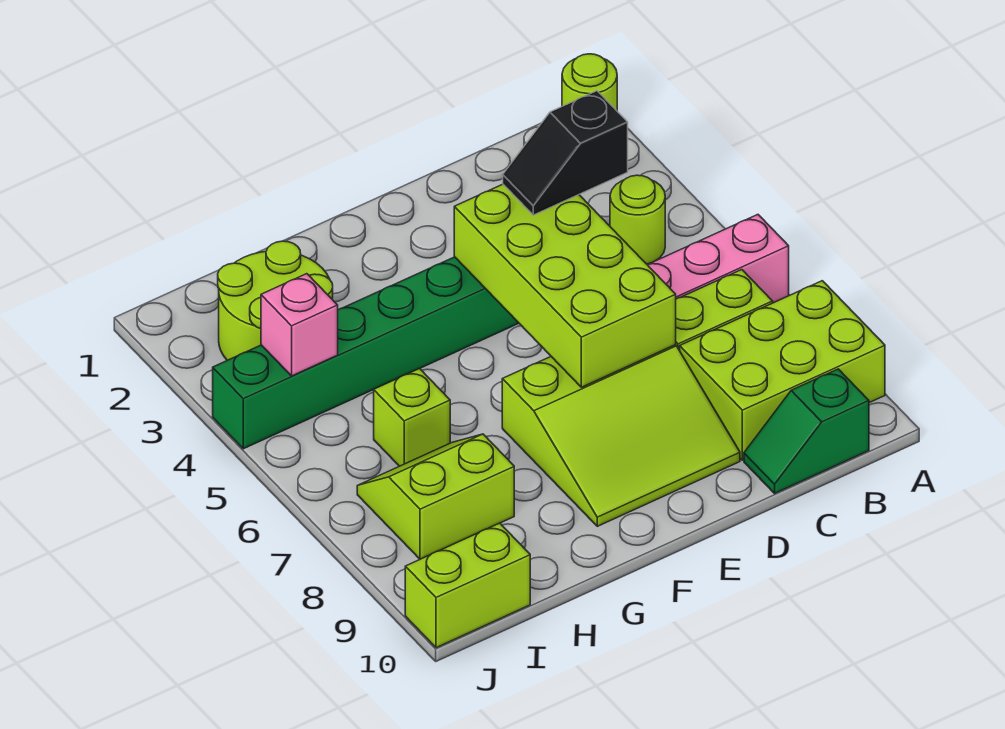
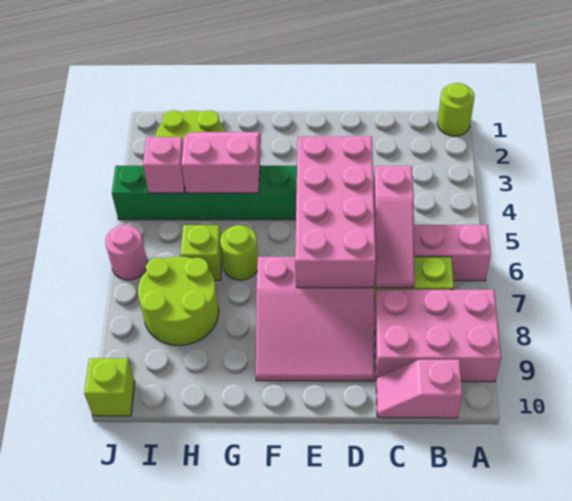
lime brick A8:C9 level 1 -> pink brick A8:C9 level 1
lime round brick B4 level 1 -> lime round brick G6 level 1
green slope B10:C10 level 1 top B -> pink slope B10:C10 level 1 top B
black slope C4:D4 level 3 top C -> none
none -> pink slope C5:C7 level 2 top 5
lime brick D4:E7 level 2 -> pink brick D4:E7 level 2
lime slope D7:F9 level 1 top 7 -> pink slope D7:F9 level 1 top 7
none -> pink slope G3:H4 level 2 top 4
lime slope H7:I8 level 1 top 8 -> lime round brick H7:I8 level 1
lime brick I10:J10 level 1 -> lime brick J10 level 1
none -> pink round brick J6 level 1

